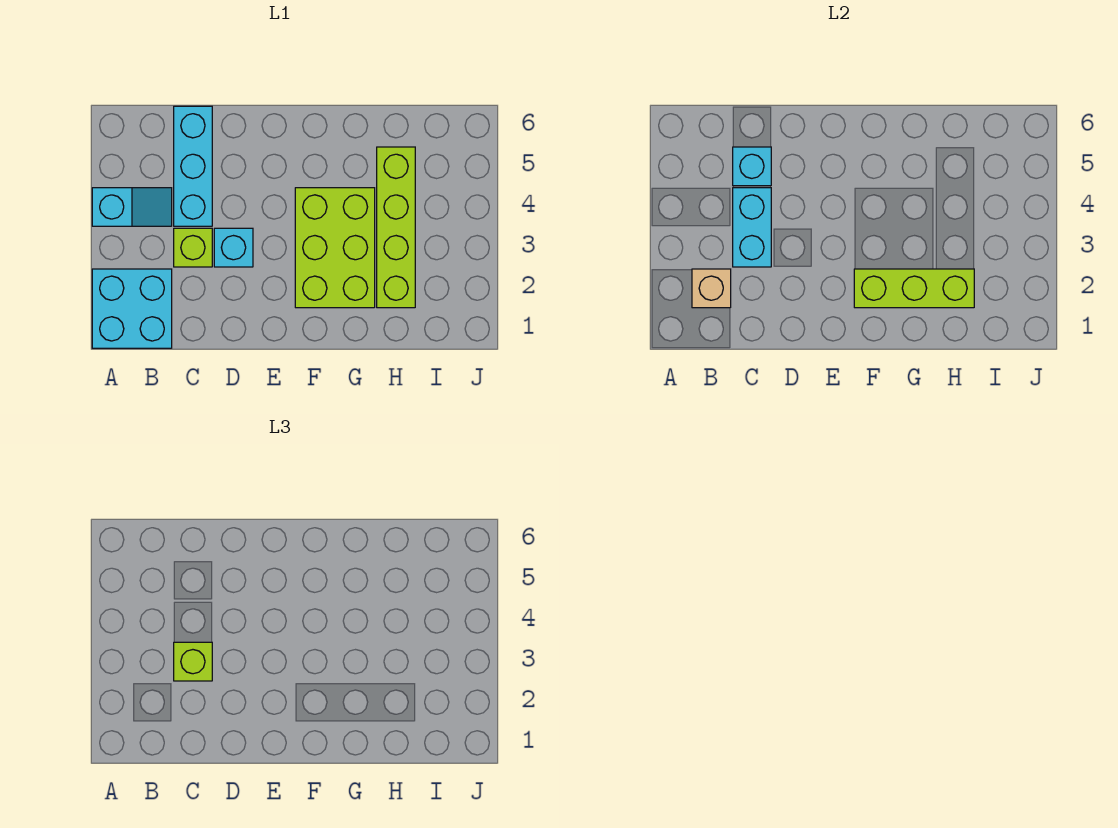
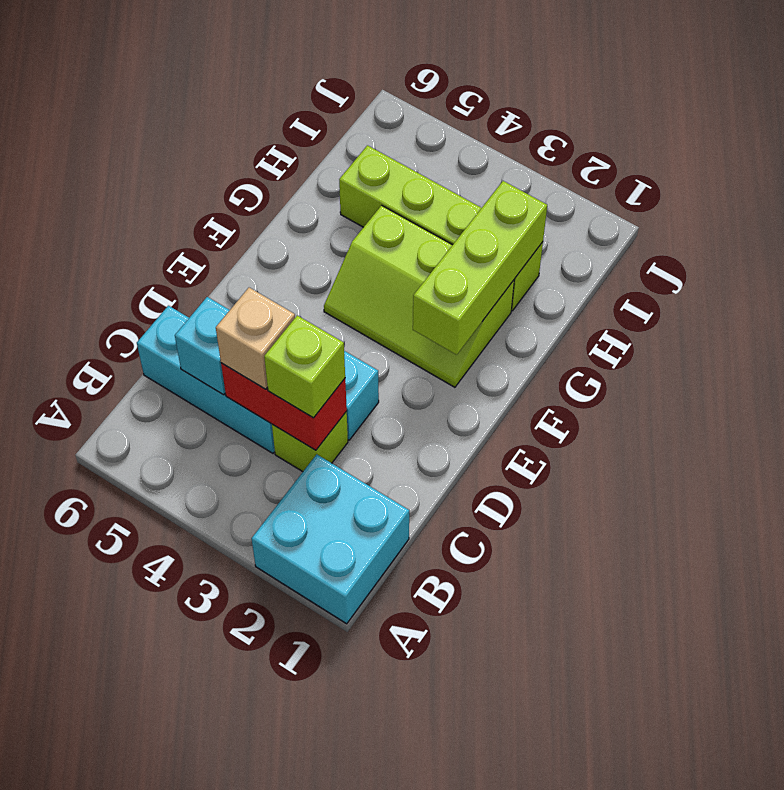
cyan slope A4:B4 level 1 top A -> none
tan brick B2 level 2 -> tan brick C4 level 3
cyan brick C3:C4 level 2 -> red brick C3:C4 level 2
lime brick F2:G4 level 1 -> lime slope F2:G4 level 1 top G

